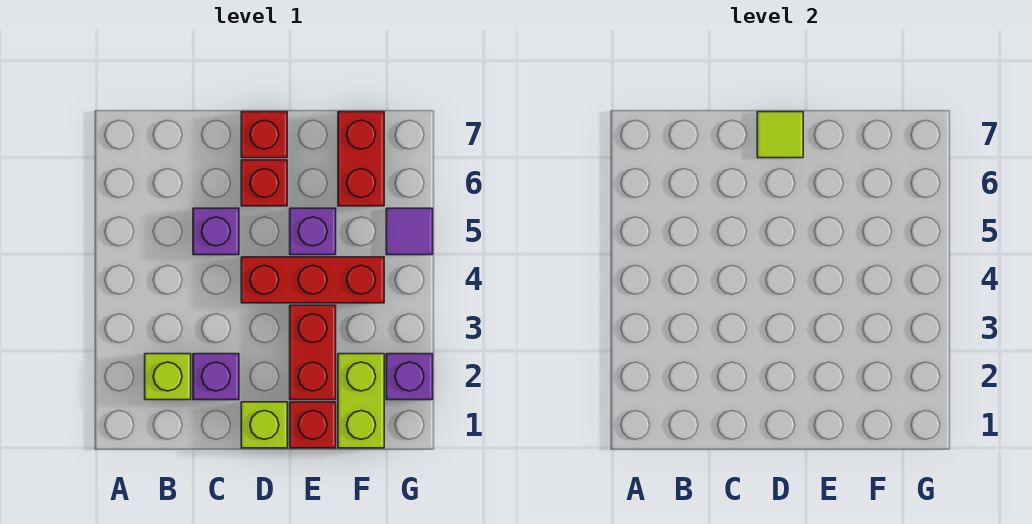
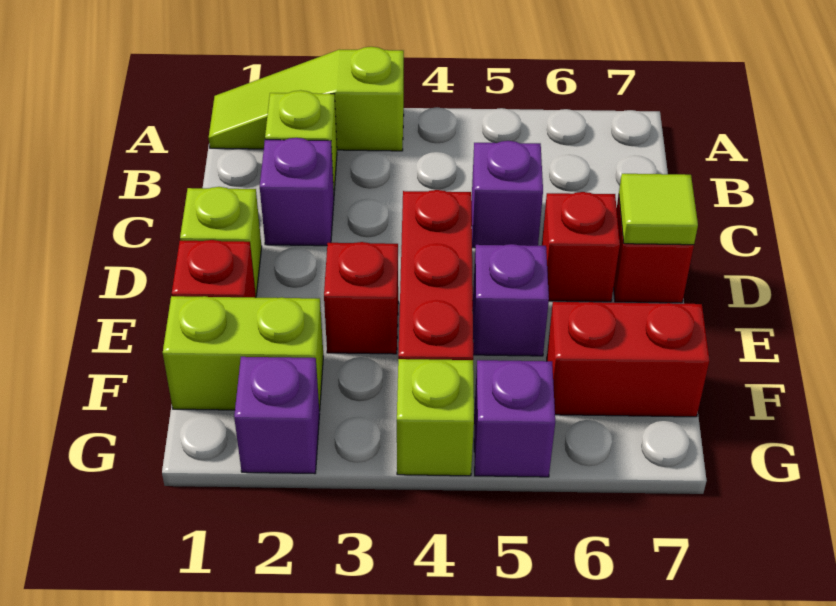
none -> lime slope A1:A3 level 1 top 3
red brick E2:E3 level 1 -> red brick E3 level 1
none -> lime brick G4 level 1
purple tile G5 level 1 -> purple brick G5 level 1

